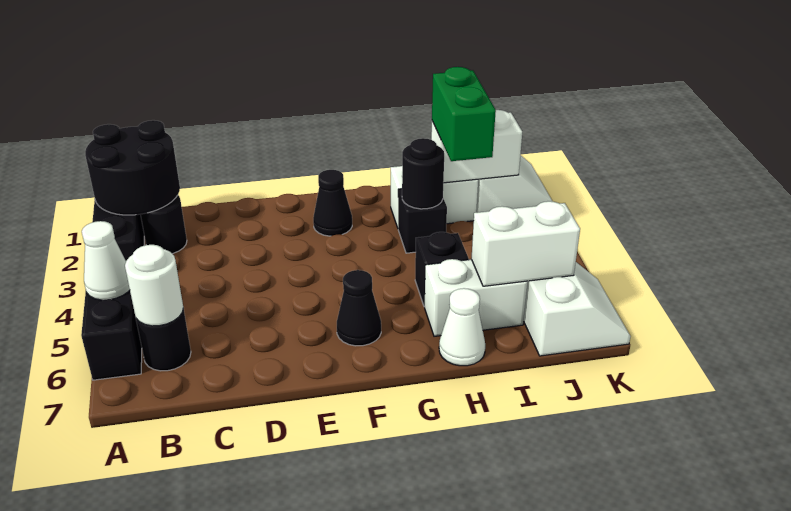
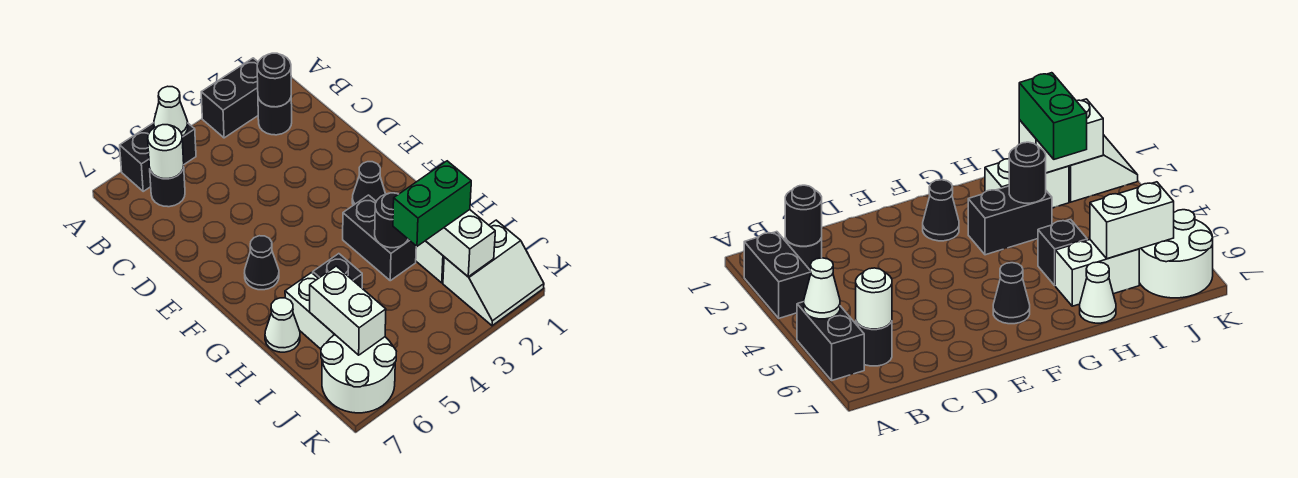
black round brick A1:B2 level 2 -> black round brick B2 level 2
black brick H3 level 1 -> black brick G3:H3 level 1
white slope J6:K7 level 1 top J -> white round brick J6:K7 level 1

